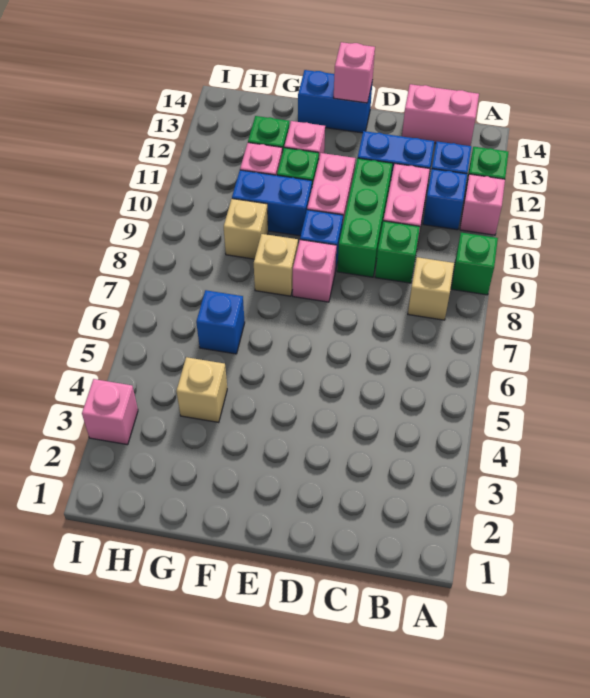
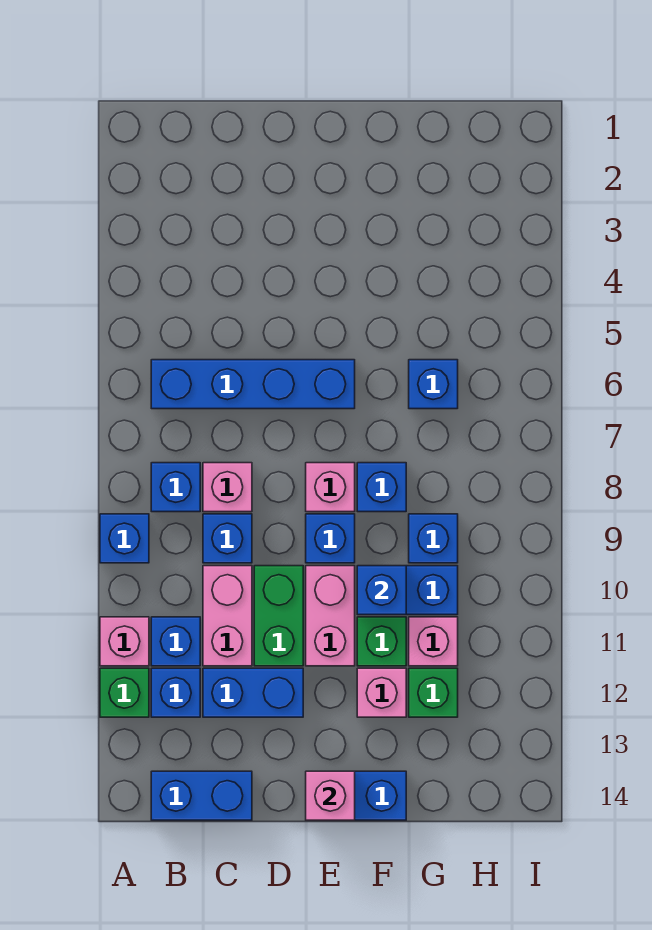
green brick A9 level 1 -> blue brick A9 level 1
none -> blue brick B6:E6 level 1
tan brick B8 level 1 -> blue brick B8 level 1
pink brick B14:C14 level 1 -> blue brick B14:C14 level 1
green brick C9 level 1 -> blue brick C9 level 1
green brick D9:D11 level 1 -> green brick D10:D11 level 1
tan brick F8 level 1 -> blue brick F8 level 1
none -> blue brick F10 level 2
tan brick G4 level 1 -> none
tan brick G9 level 1 -> blue brick G9 level 1
pink brick I3 level 1 -> pink brick C8 level 1

